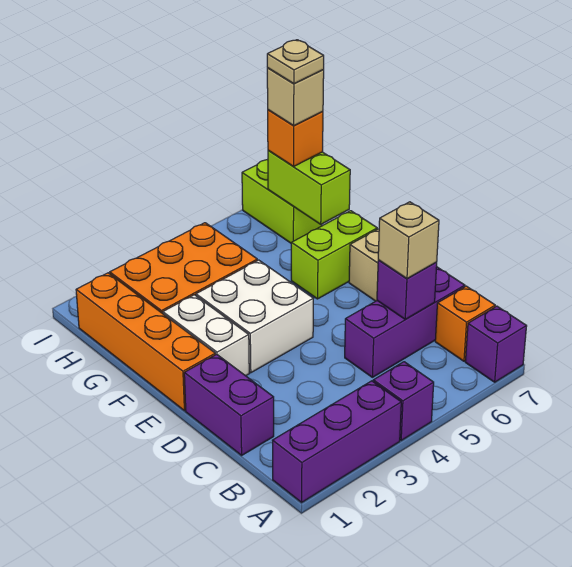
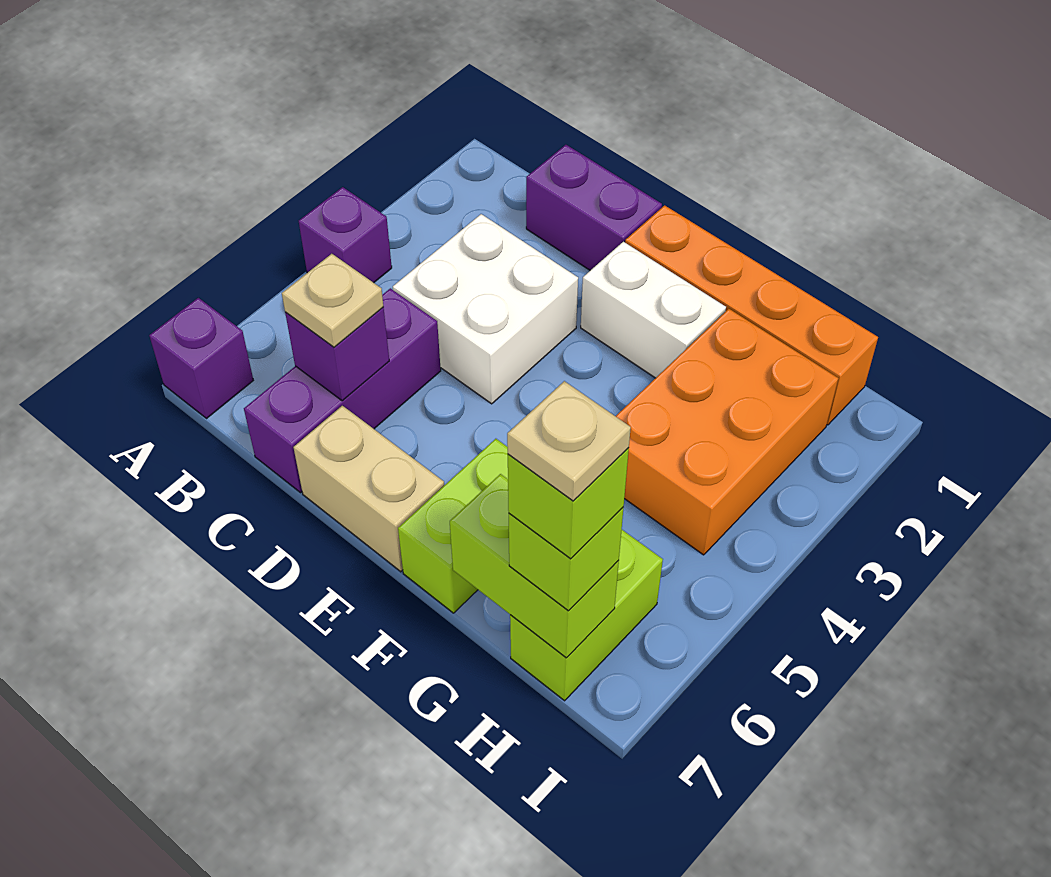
purple brick A1:A3 level 1 -> none
orange brick B7 level 1 -> none
tan brick C6 level 3 -> tan plate C6 level 3
white brick E3:F4 level 1 -> white brick C3:D4 level 1
lime brick H7:I7 level 1 -> lime brick H6:H7 level 1
orange brick H7 level 3 -> lime brick H7 level 3
tan brick H7 level 4 -> lime brick H7 level 4

